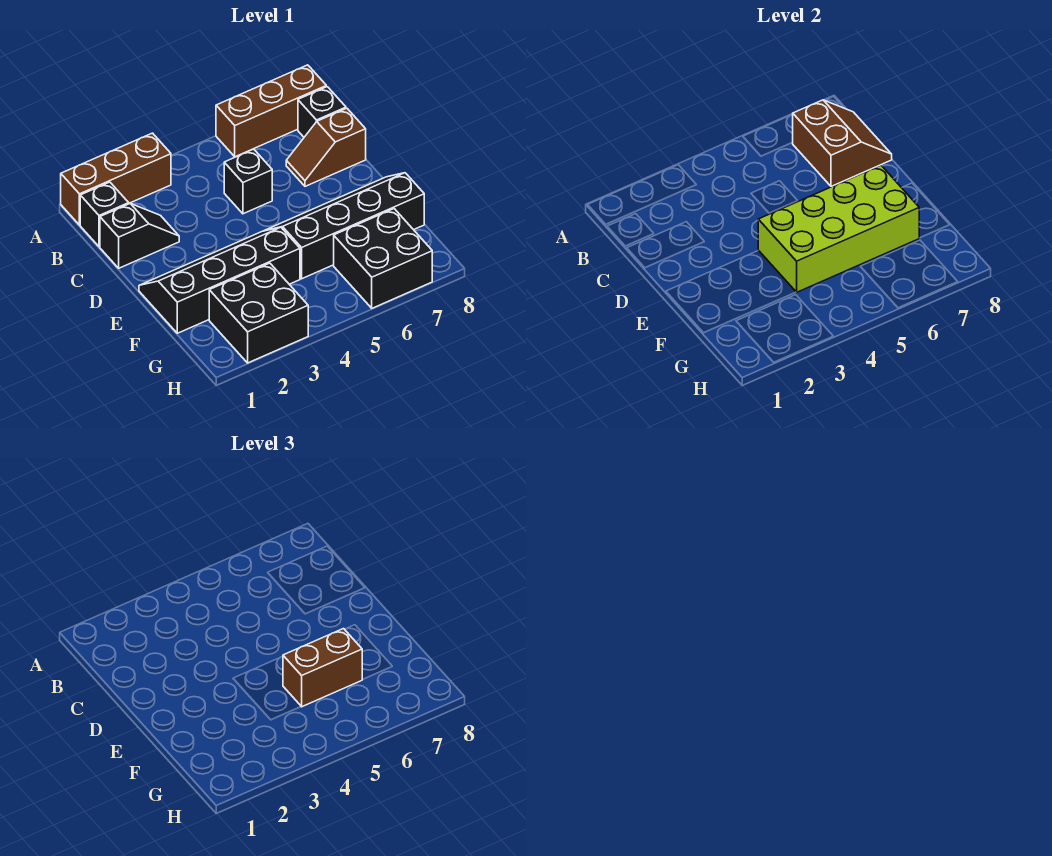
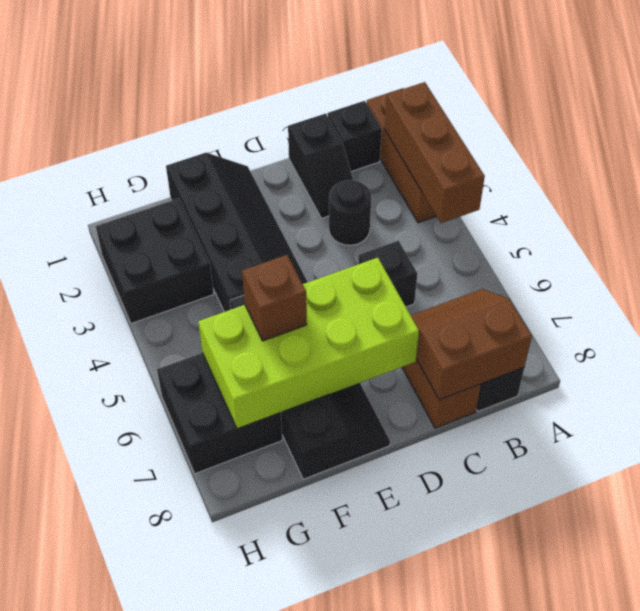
brown brick A6:A8 level 1 -> brown brick A2:A4 level 2
brown slope B7:C8 level 2 top 7 -> brown slope B7:C8 level 2 top 8
none -> black round brick C3 level 1
lime brick E4:F7 level 2 -> lime brick D6:G7 level 2
brown brick F5:F6 level 3 -> brown brick F6 level 3

